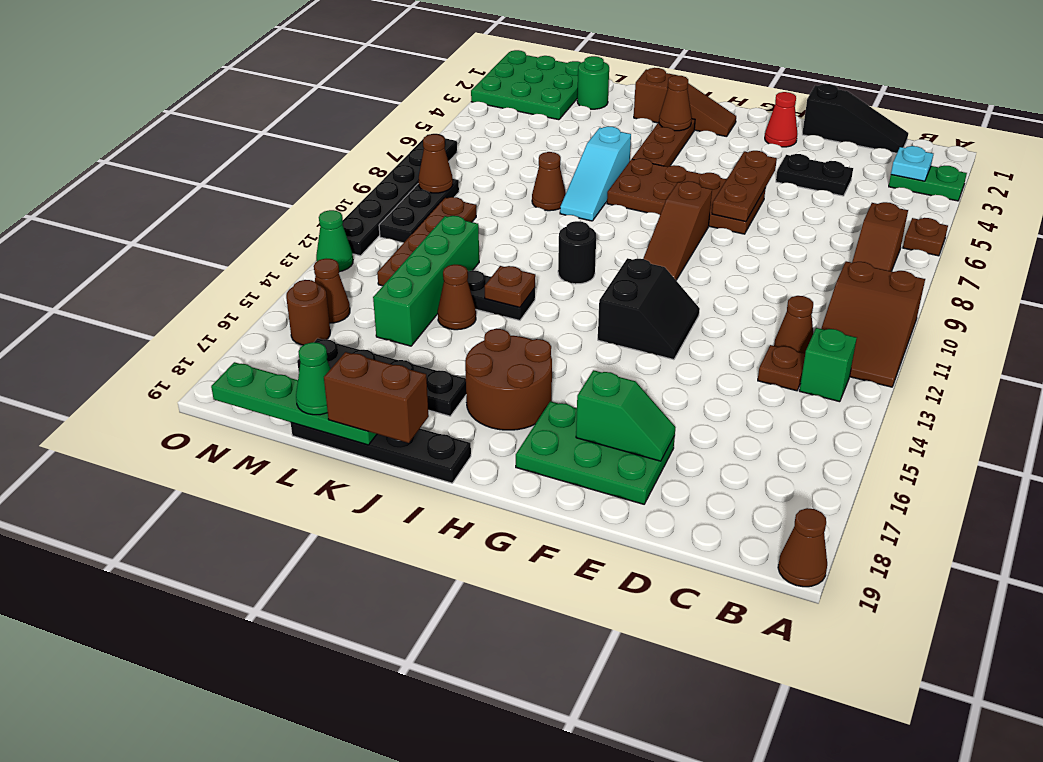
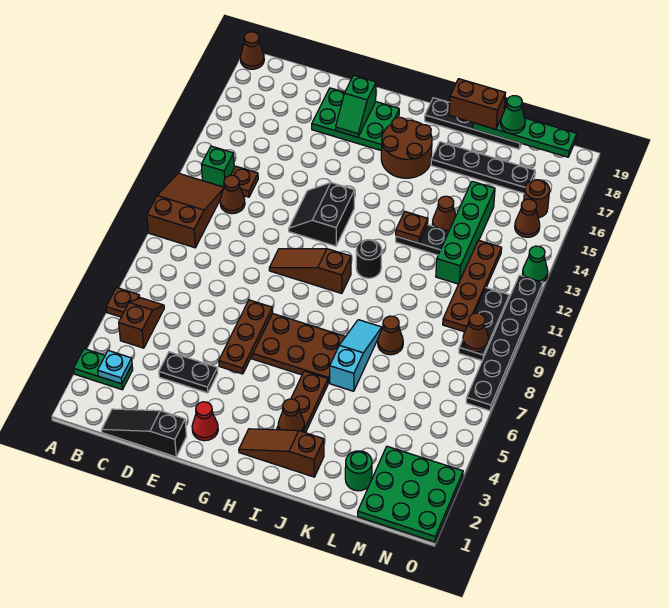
brown slope B7:B8 level 1 top 7 -> brown slope B5:B6 level 1 top 5
green slope E17:F17 level 2 top F -> green slope F17:F18 level 2 top 18
brown slope G8:G10 level 1 top 8 -> brown slope F10:H10 level 1 top H

